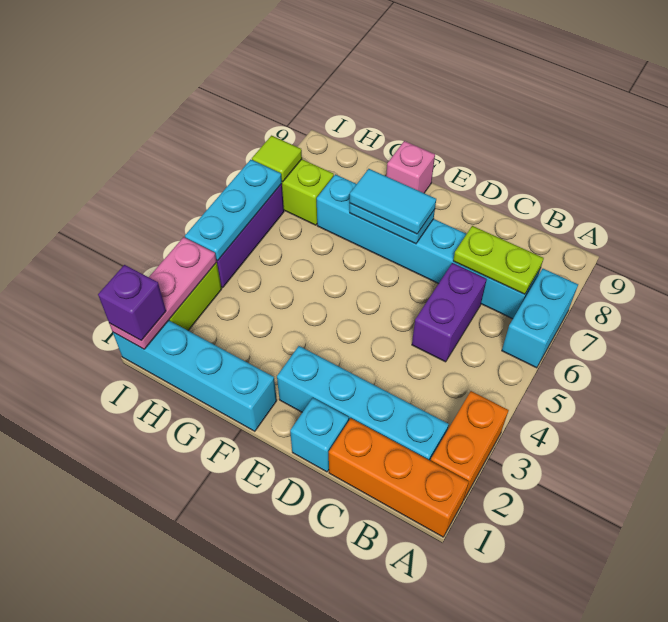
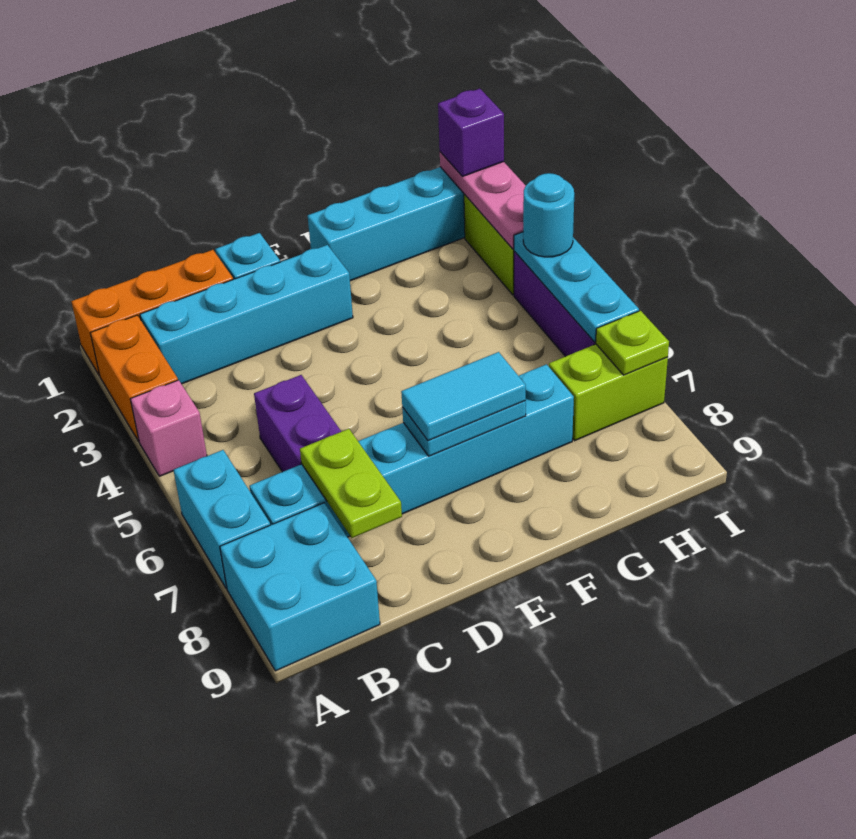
none -> cyan brick A8:B9 level 1
lime plate B7:C7 level 2 -> lime plate C7:C8 level 2
pink brick F9 level 1 -> pink brick A4 level 1
none -> cyan round brick I4 level 3
lime tile I7 level 2 -> lime plate I7 level 2

